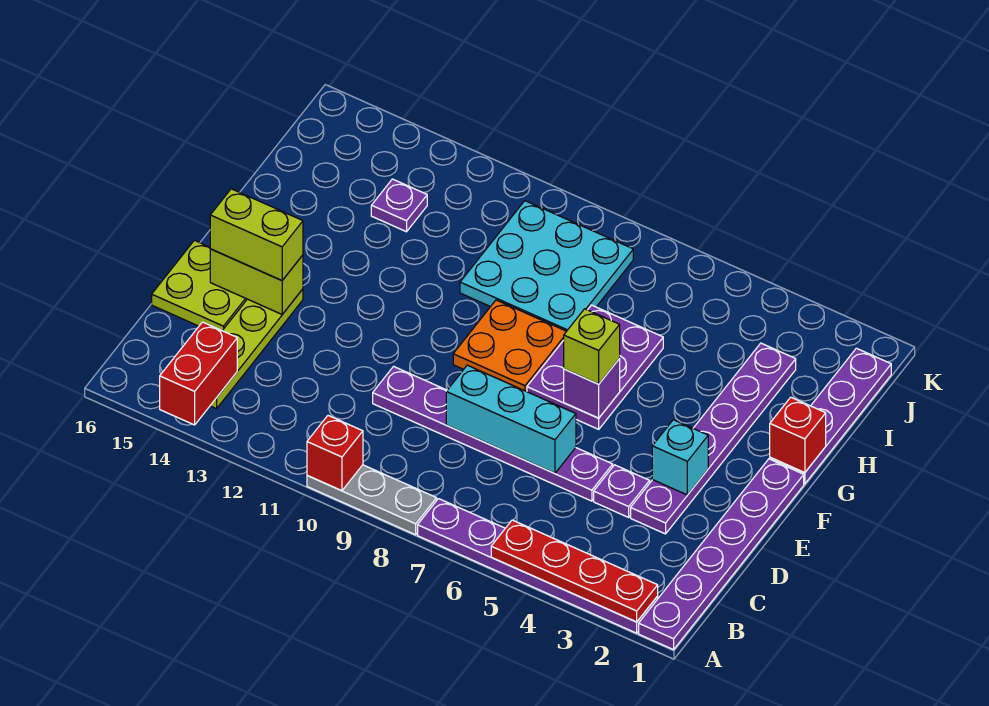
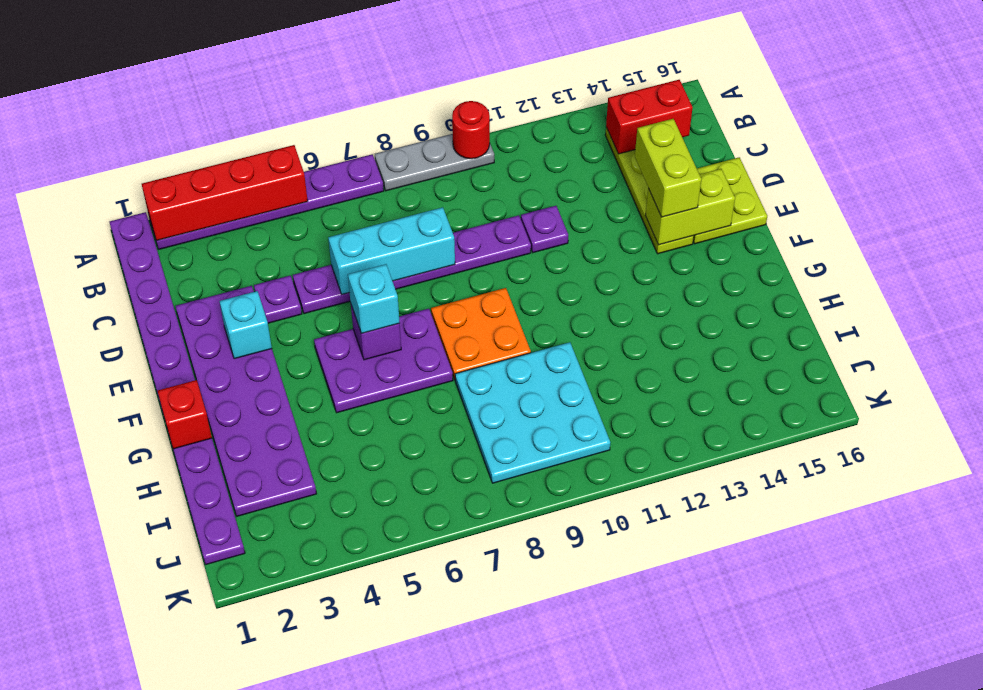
red plate A2:A5 level 2 -> red brick A2:A5 level 2
red brick A10 level 2 -> red round brick A10 level 2
red brick A14:B14 level 2 -> red brick B14:B15 level 2
purple plate D3:I3 level 1 -> purple plate D2:I3 level 1
lime brick E14:E15 level 3 -> lime brick D14:E14 level 3
purple plate F6:H7 level 1 -> purple plate F5:G7 level 1
lime brick F6 level 3 -> cyan brick F6 level 3
purple plate I13 level 1 -> purple plate D11 level 1

